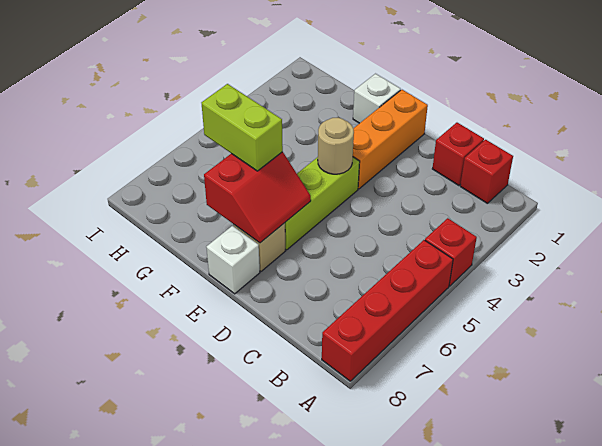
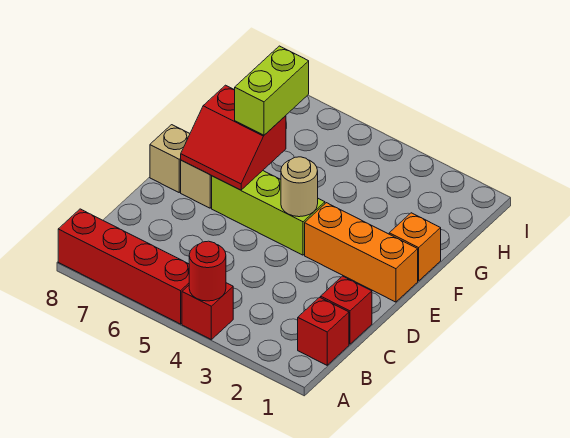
none -> red round brick A4 level 2
white brick E8 level 1 -> tan brick E8 level 1
white brick F1 level 1 -> orange brick F1 level 1

